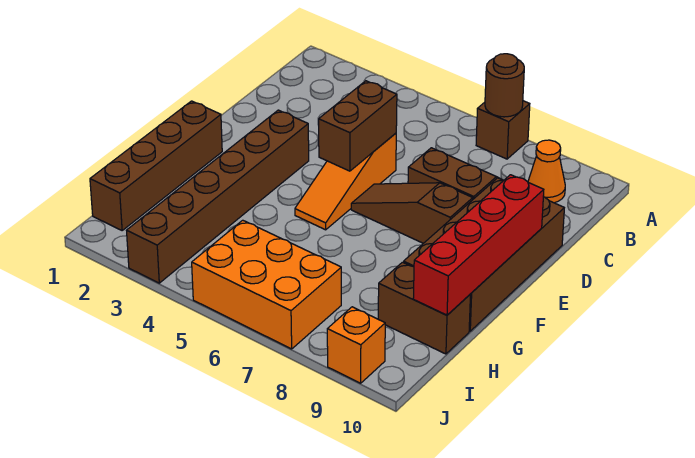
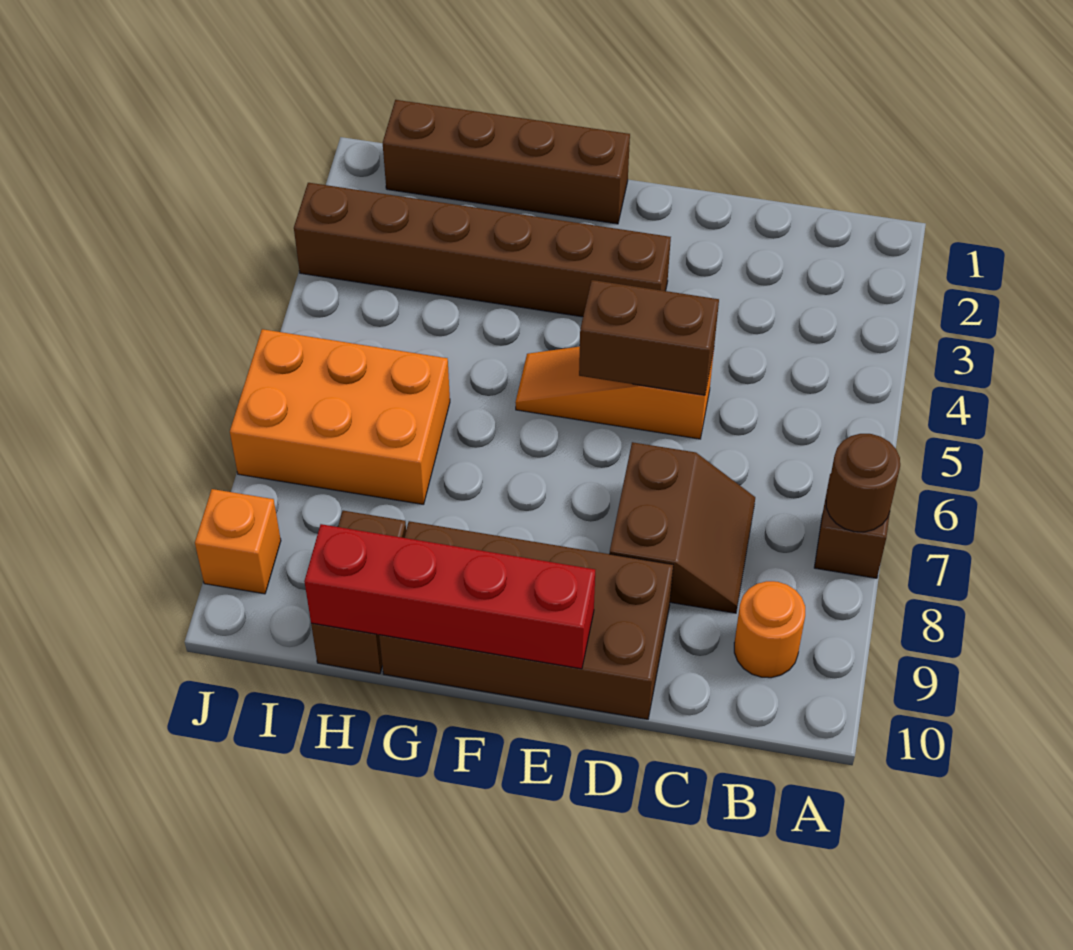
orange cone B9 level 1 -> orange round brick B9 level 1
brown slope E6:E8 level 1 top 8 -> none
orange brick I5:J7 level 1 -> orange brick H6:J7 level 1

